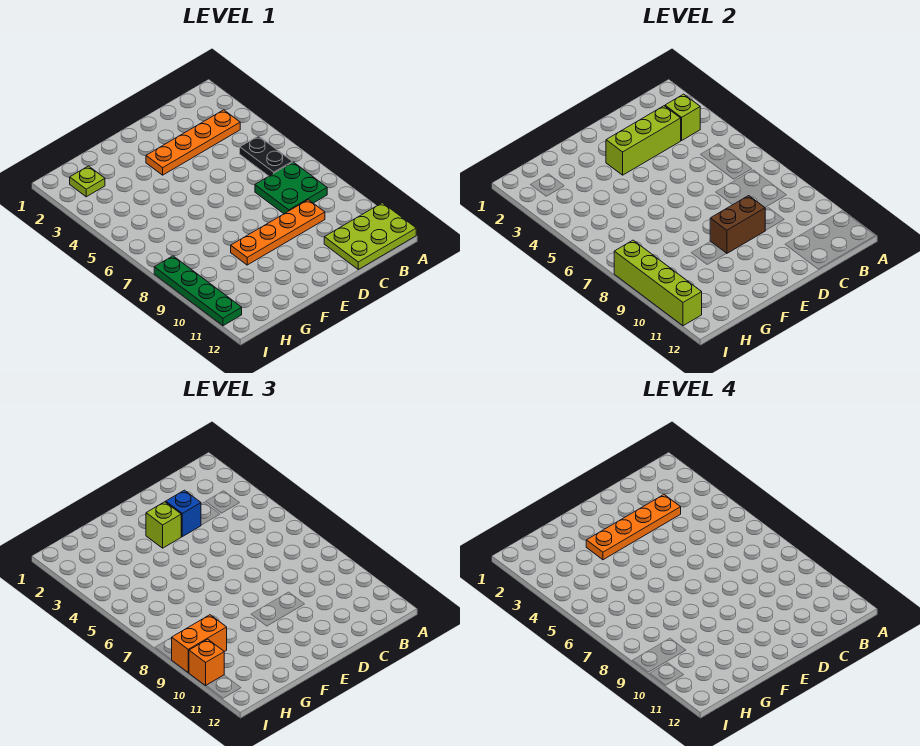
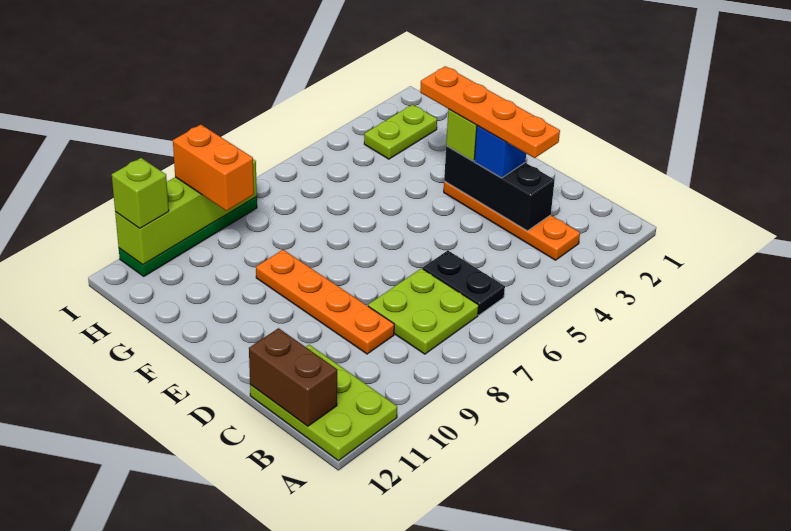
lime brick B3 level 2 -> lime brick I11 level 3
black plate B5:B6 level 1 -> black plate B6:C6 level 1
green plate B7:C8 level 1 -> lime plate B7:C8 level 1
lime brick C3:E3 level 2 -> black brick C3:E3 level 2
brown brick D9:E9 level 2 -> brown brick B12:C12 level 2
lime plate H2 level 1 -> lime plate H2:H3 level 1
orange brick I10 level 3 -> none

